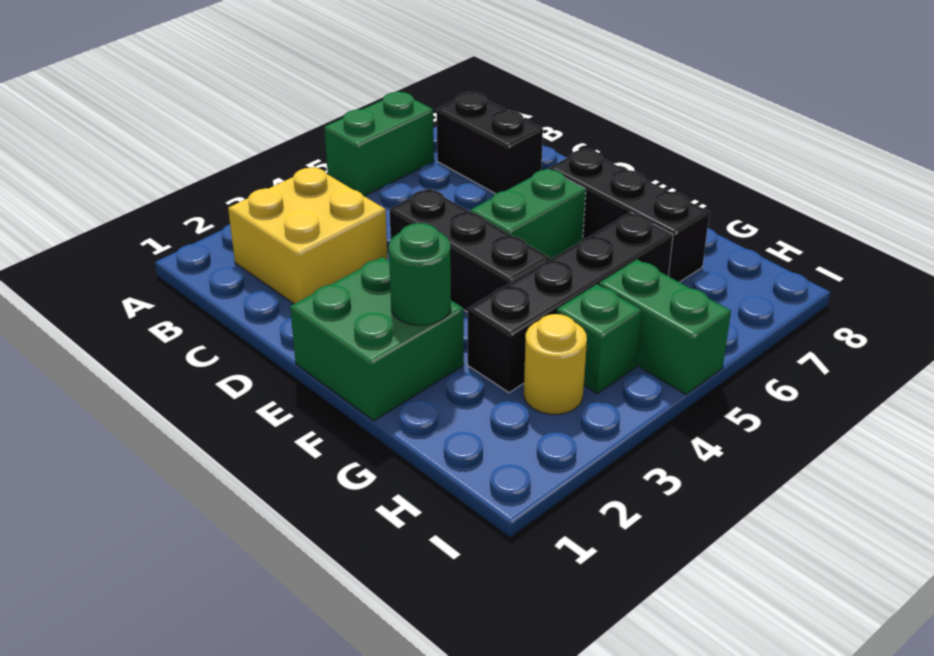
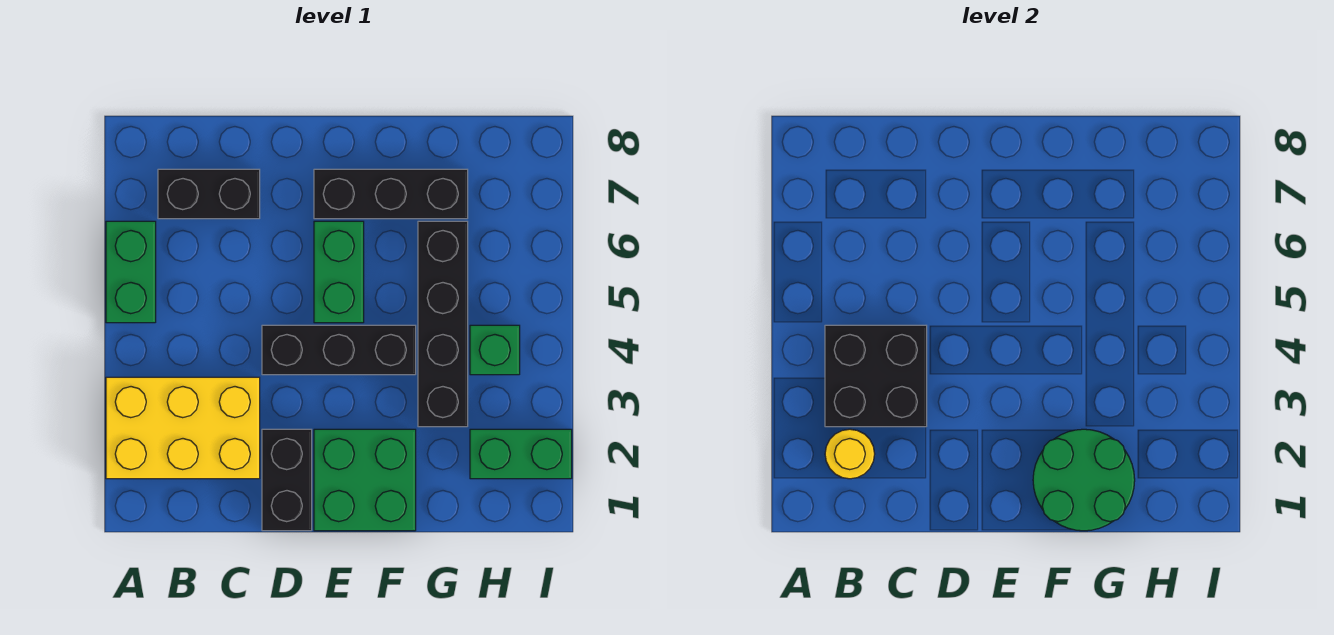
yellow brick B2:C3 level 1 -> yellow brick A2:C3 level 1
none -> black brick B3:C4 level 2
none -> black brick D1:D2 level 1
green round brick F2 level 2 -> green round brick F1:G2 level 2
yellow round brick H3 level 1 -> yellow round brick B2 level 2
green brick H5:I5 level 1 -> green brick H2:I2 level 1

